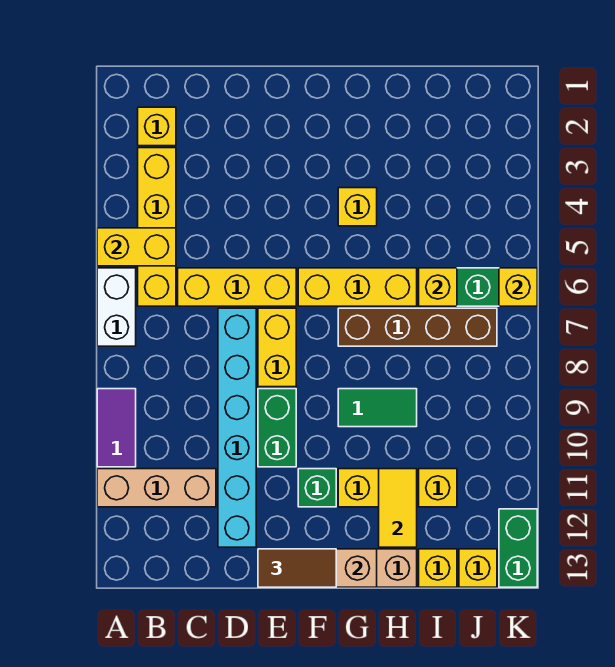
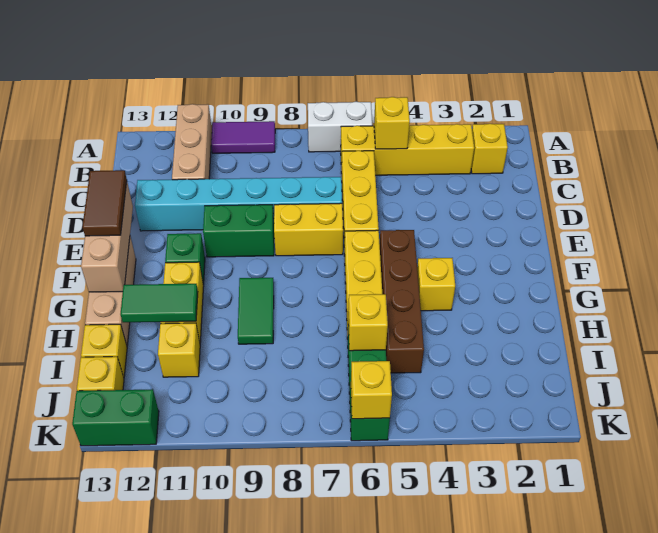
yellow brick A5:B5 level 2 -> yellow brick B5 level 2
brown brick G7:J7 level 1 -> brown brick F5:I5 level 1
yellow tile H11:H12 level 2 -> green tile H11:H12 level 2

